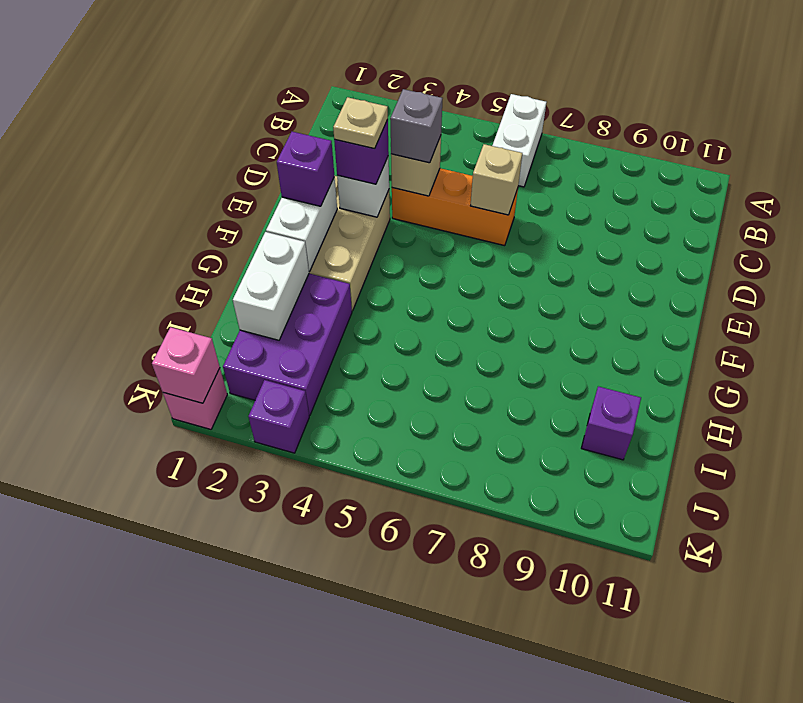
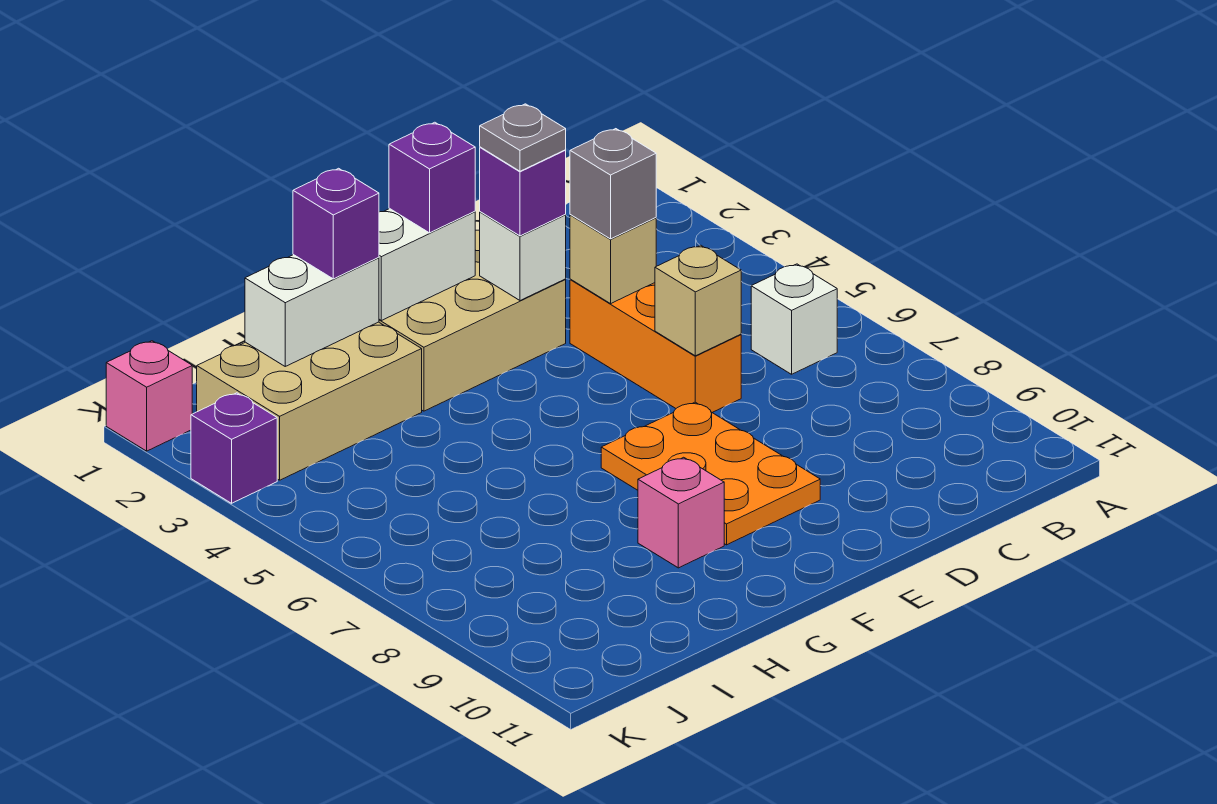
white brick A6:B6 level 1 -> white brick B6 level 1
tan plate E3 level 4 -> grey plate E3 level 4
none -> orange plate E7:F9 level 1
purple brick H2:J3 level 1 -> tan brick H2:J3 level 1
purple brick I10 level 1 -> purple brick H2 level 3
pink brick K1 level 2 -> pink brick G9 level 1

